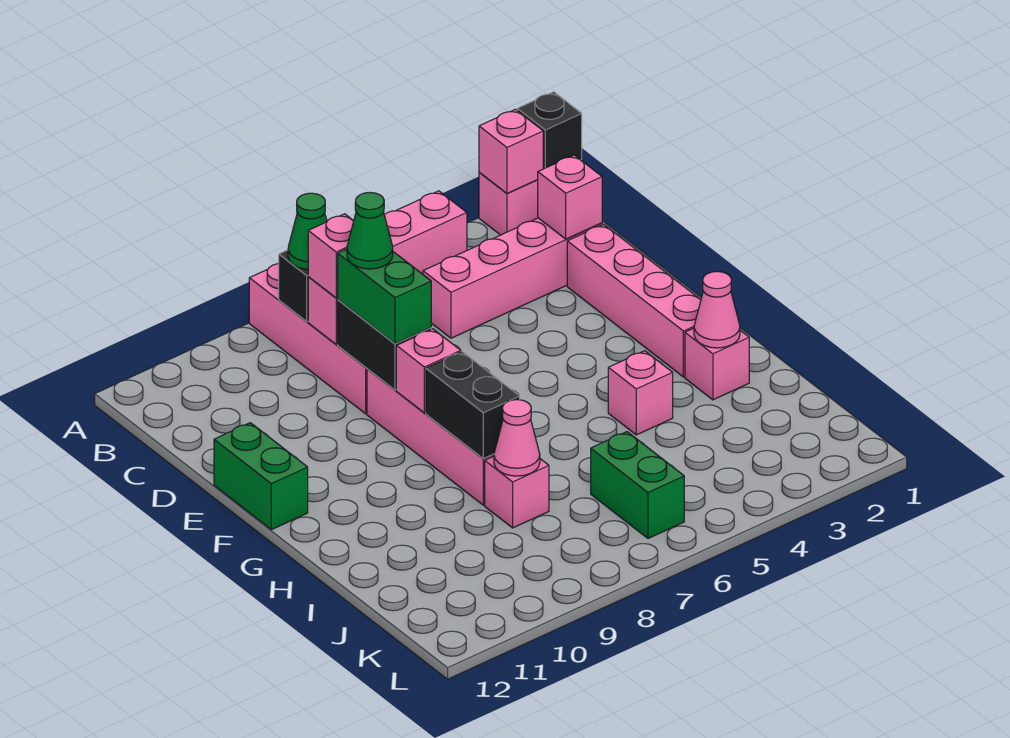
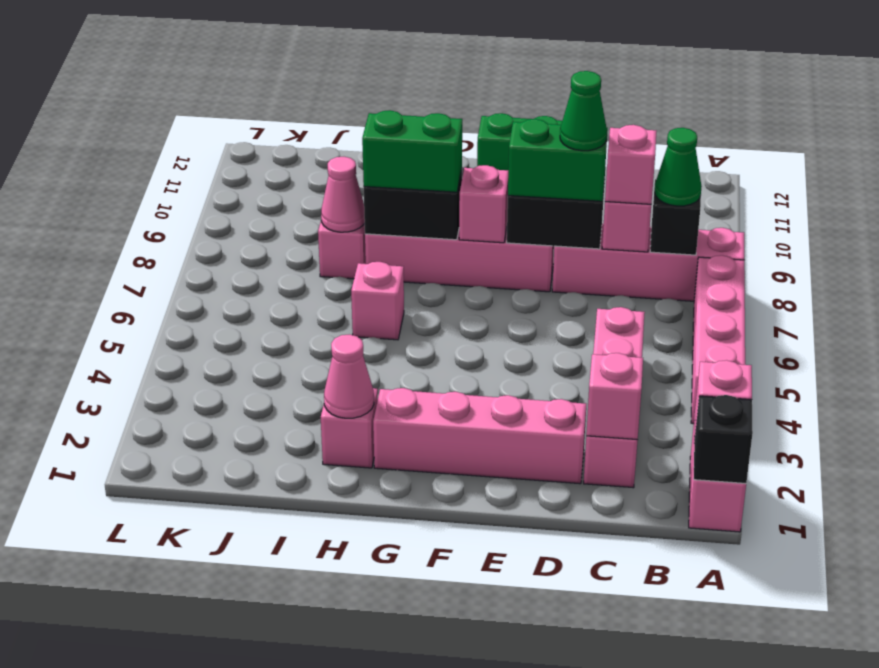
pink brick H4 level 1 -> pink brick H6 level 1
green brick J6:K6 level 1 -> green brick G8:H8 level 3

